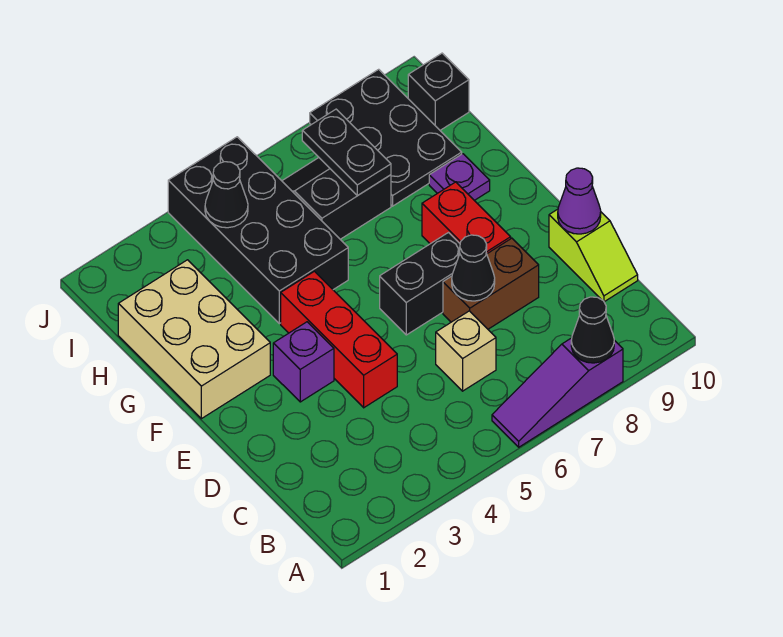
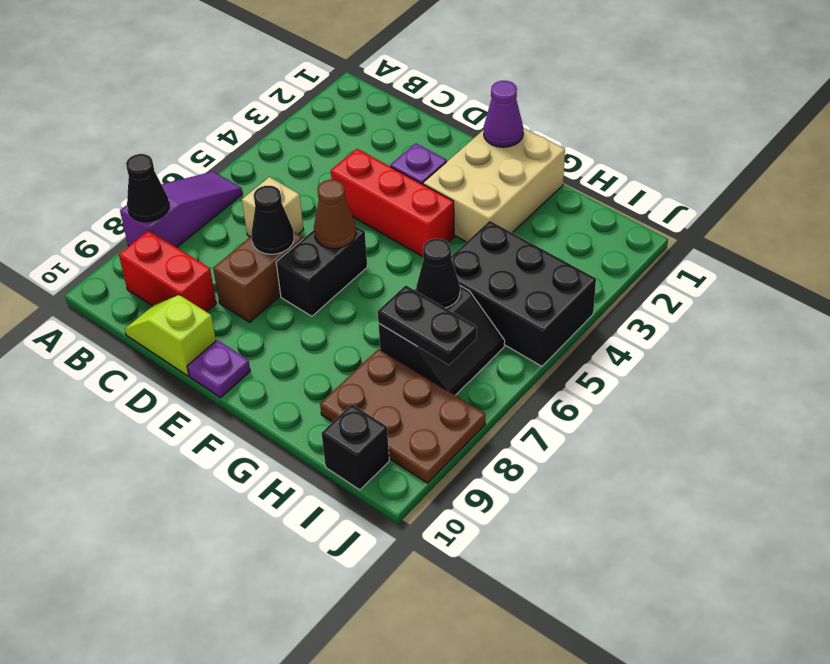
purple cone D10 level 2 -> purple cone F1 level 2
none -> brown cone E6 level 2
red brick E8:F8 level 1 -> red brick B9:C9 level 1
tan brick F1:H2 level 1 -> tan brick F1:G3 level 1
black brick G4:J5 level 1 -> black brick H4:J5 level 1
purple plate G9 level 1 -> purple plate E10 level 1
black plate H8:J9 level 1 -> brown plate H8:J9 level 1
black cone I4 level 2 -> black cone H6 level 2

